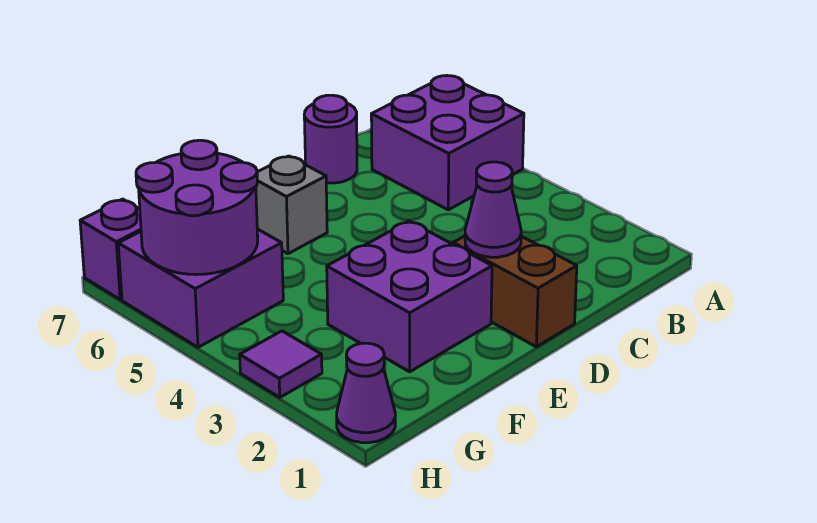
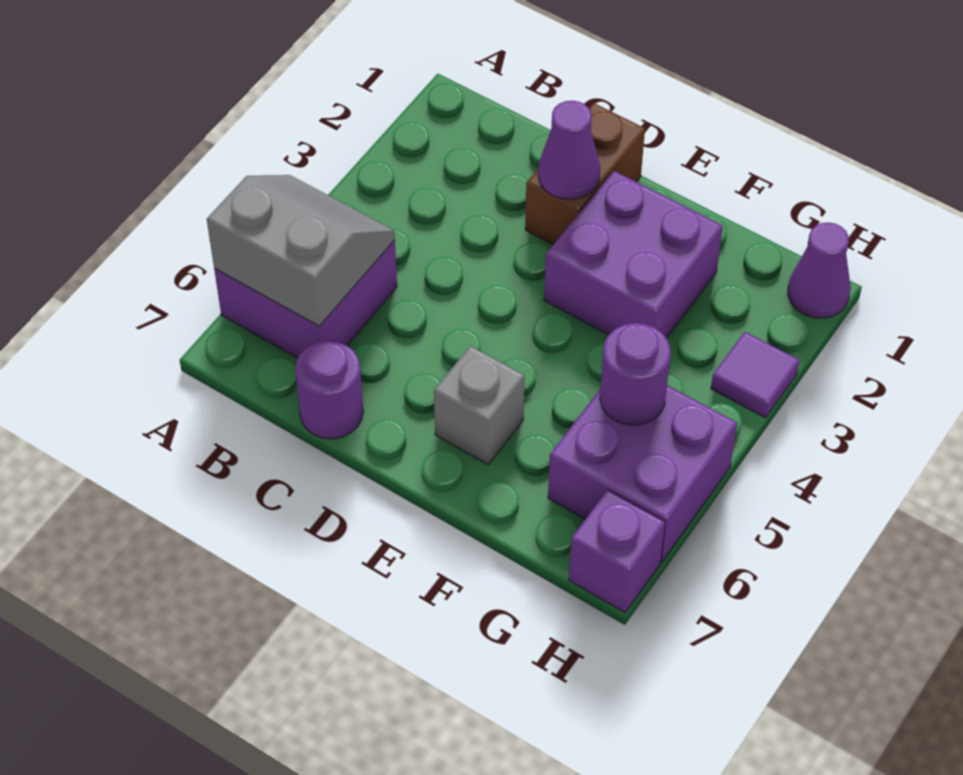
none -> grey slope A5:B6 level 2 top 6
purple round brick G5:H6 level 2 -> purple round brick G5 level 2

